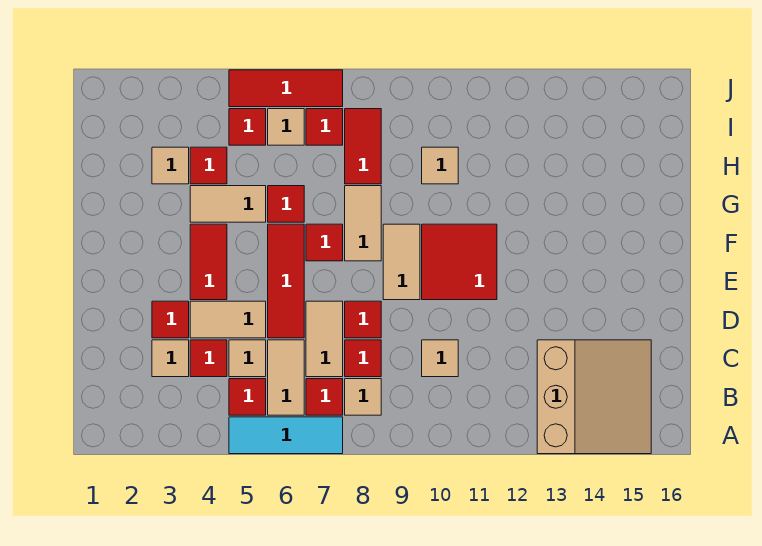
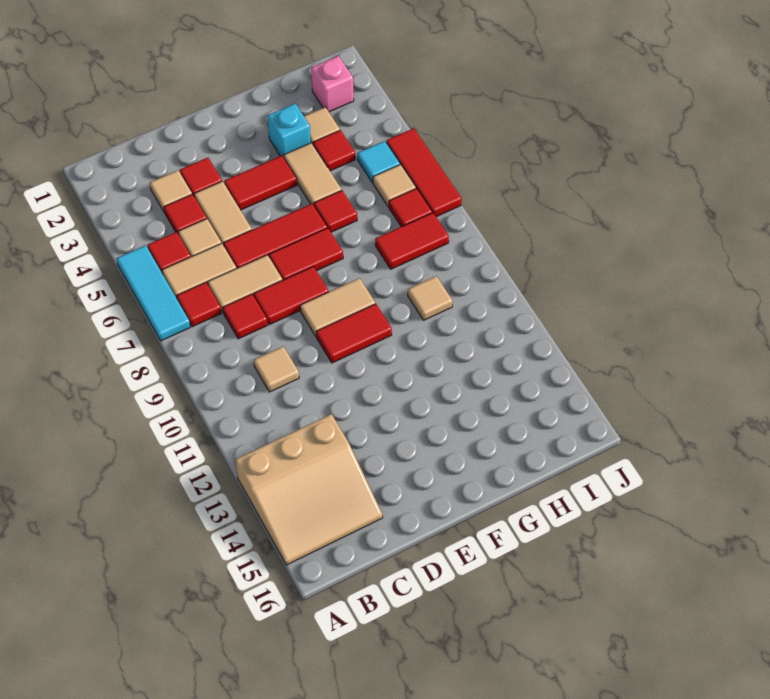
tan tile B8 level 1 -> none
red tile D8 level 1 -> red tile D8:E8 level 1
red tile E10:F11 level 1 -> red tile E10:F10 level 1
red tile F7 level 1 -> red tile E7:F7 level 1
tan tile F8:G8 level 1 -> none
none -> cyan brick G3 level 1
none -> pink brick I2 level 1
red tile I5 level 1 -> cyan tile I5 level 1

